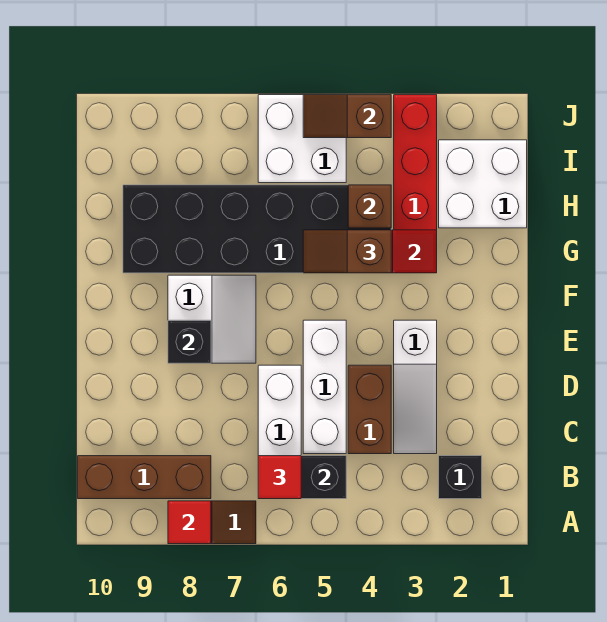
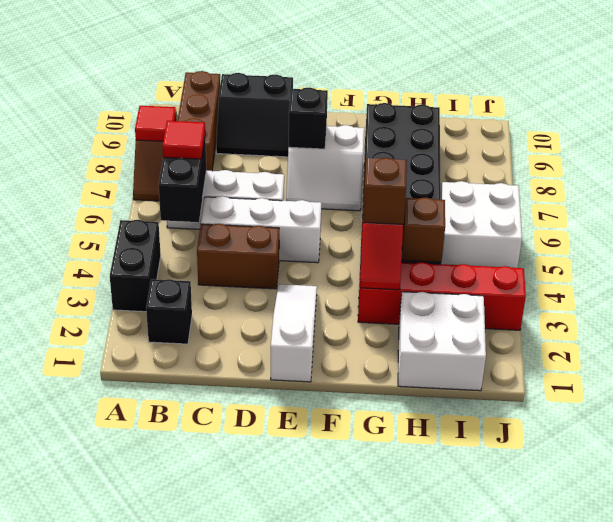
none -> black brick A3:A4 level 1
white slope C3:E3 level 1 top E -> white slope E1:E3 level 1 top 1
none -> black slope C9:D10 level 1 top 10
brown slope J4:J5 level 2 top 4 -> none

